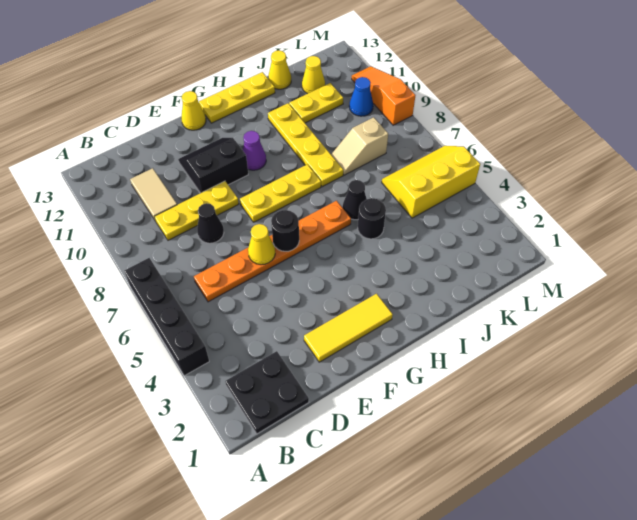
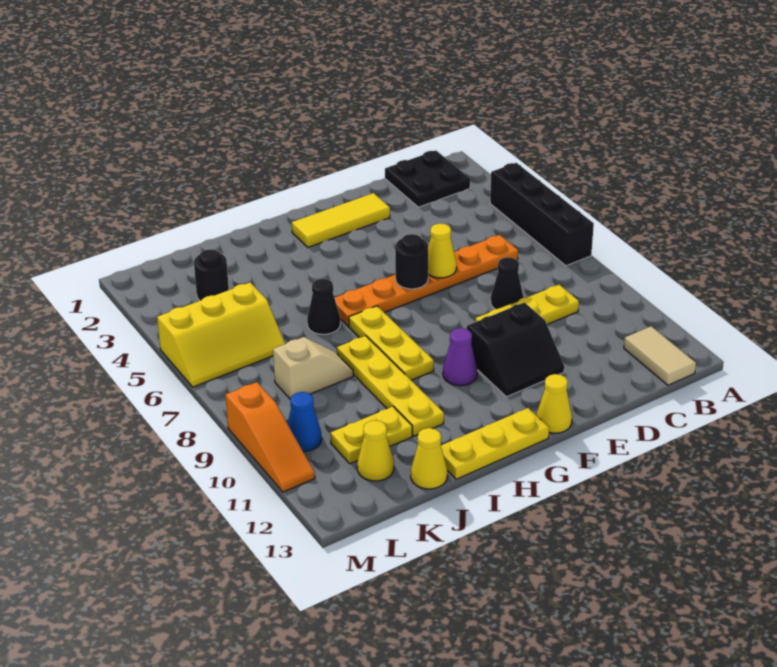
tan tile C10:C11 level 1 -> tan tile B12:B13 level 1
yellow plate F8:H8 level 1 -> yellow plate H7:H9 level 1
black round brick I5 level 1 -> black round brick K3 level 1

